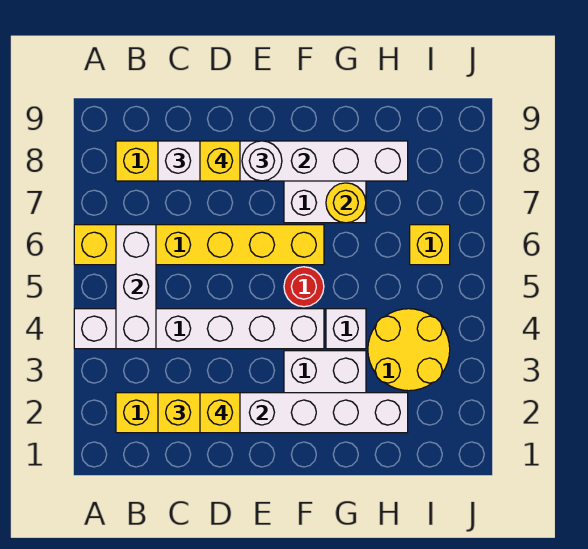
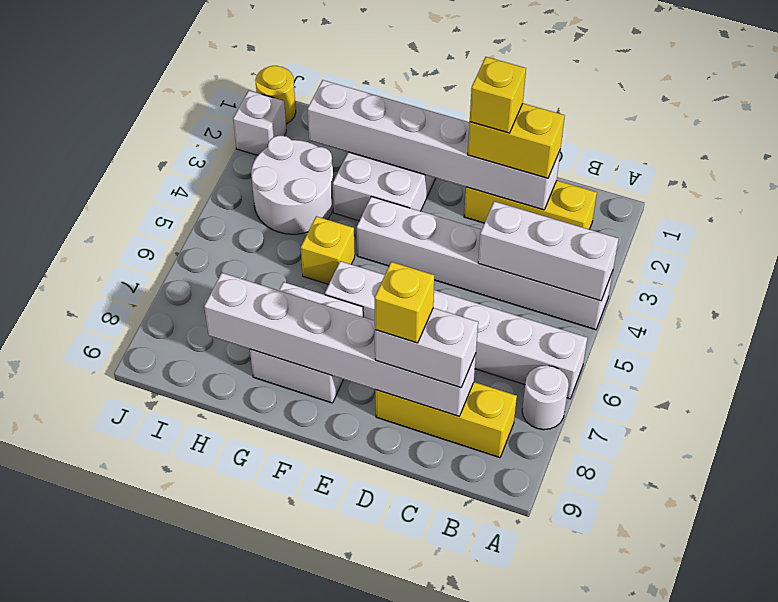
yellow brick A6:F6 level 1 -> white brick A6:F6 level 1
white brick B4:B6 level 2 -> white brick A4:C4 level 2
white round brick E8 level 3 -> white round brick A7 level 1
red round brick F5 level 1 -> none
white brick G4 level 1 -> white brick J2 level 1
yellow round brick G7 level 2 -> yellow round brick J1 level 1
yellow round brick H3:I4 level 1 -> white round brick H3:I4 level 1
yellow brick I6 level 1 -> yellow brick G5 level 1

